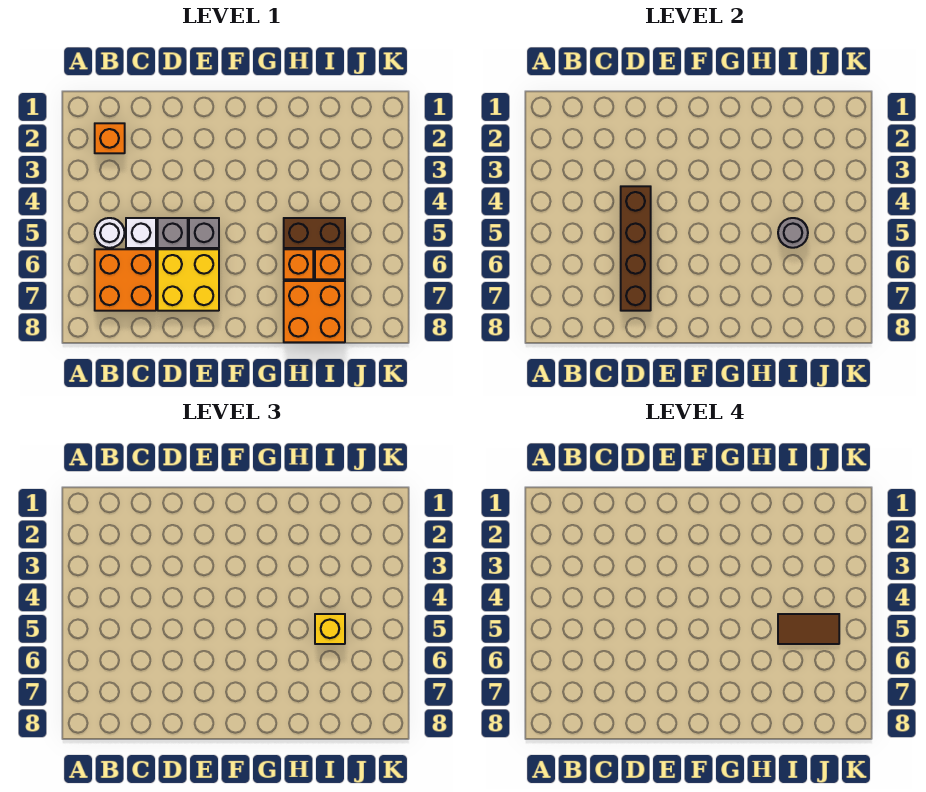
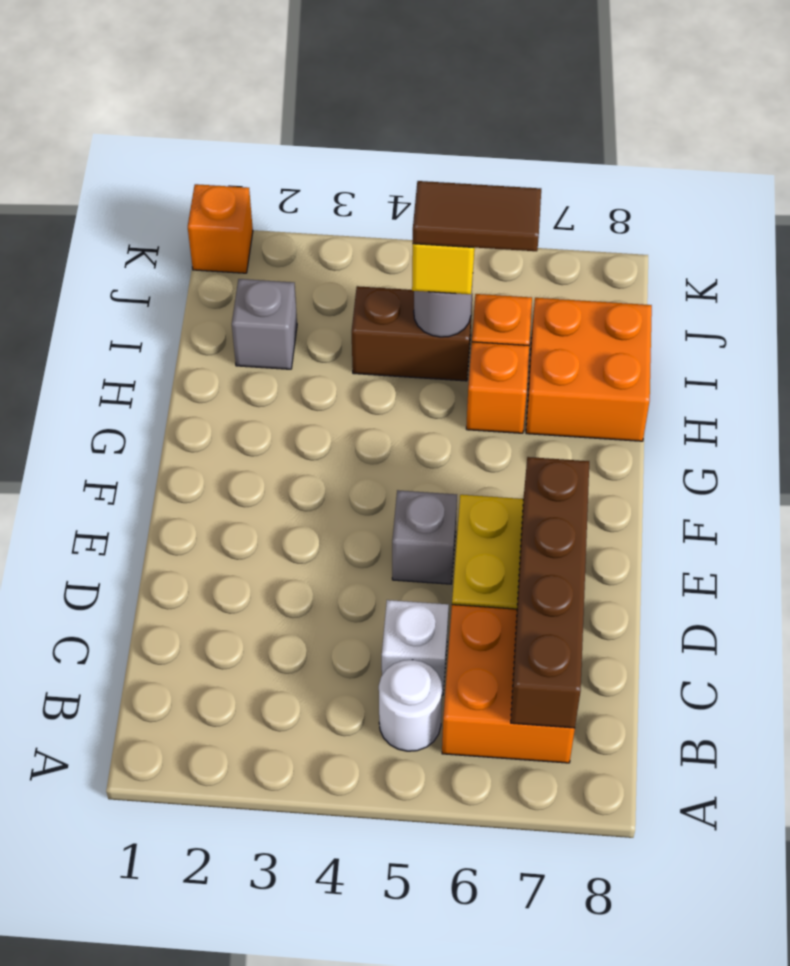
orange brick B2 level 1 -> orange brick K1 level 1
brown brick D4:D7 level 2 -> brown brick B7:E7 level 2
grey brick D5 level 1 -> grey brick I2 level 1
brown brick H5:I5 level 1 -> brown brick I4:I5 level 1
brown tile I5:J5 level 4 -> brown tile I5:I6 level 4

